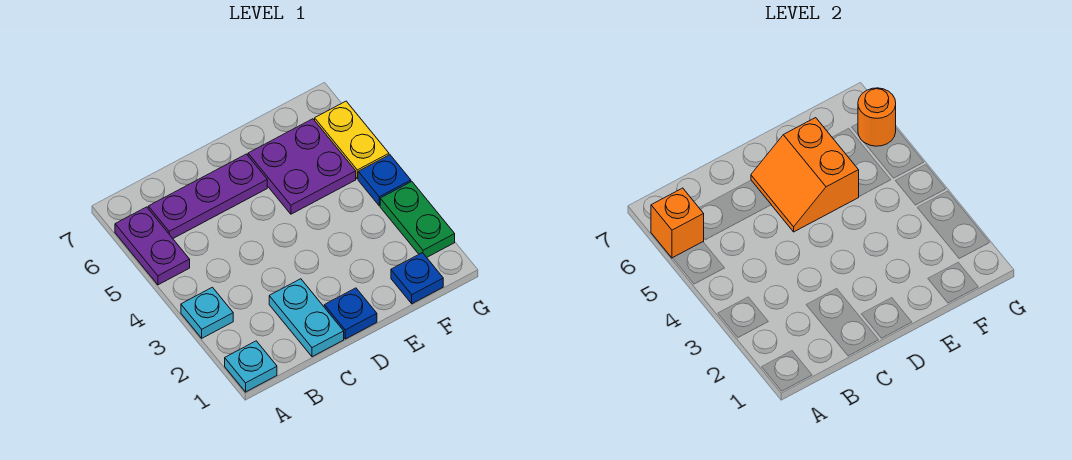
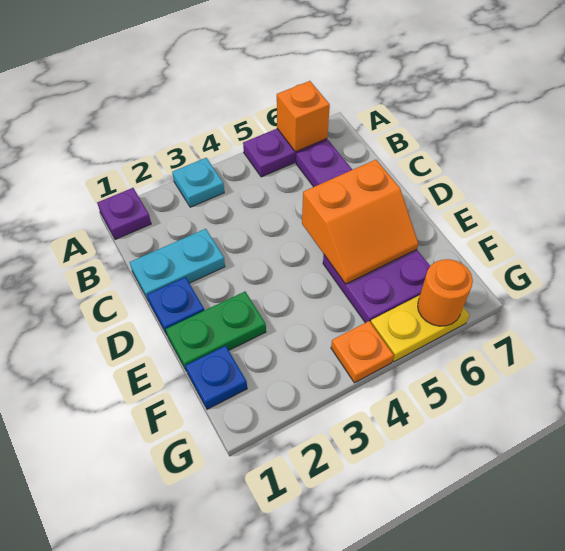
cyan plate A1 level 1 -> purple plate A1 level 1
orange slope D5:E6 level 2 top E -> orange slope D5:E6 level 2 top D
green plate G2:G3 level 1 -> green plate E1:E2 level 1
blue plate G4 level 1 -> orange plate G4 level 1

